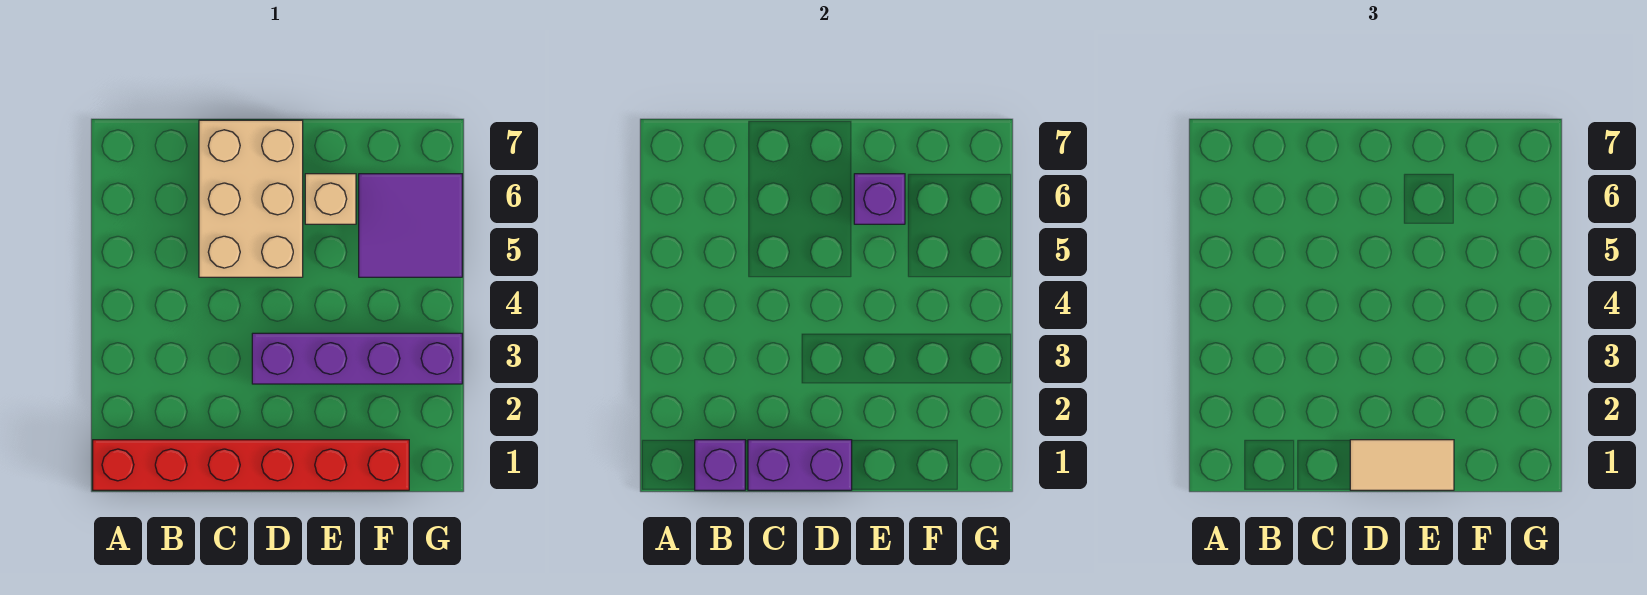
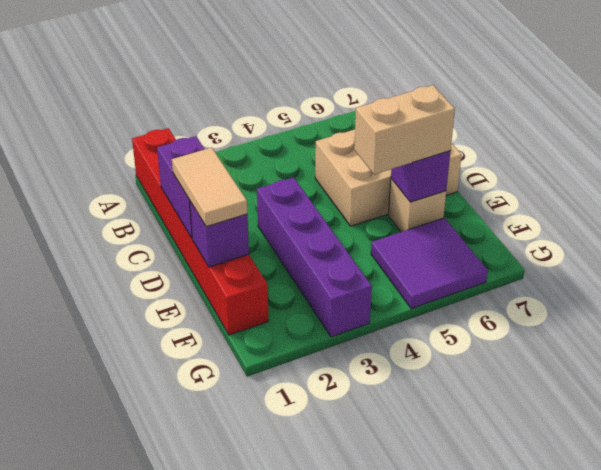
purple brick B1 level 2 -> purple brick E1 level 2
none -> tan brick E5:E6 level 3

